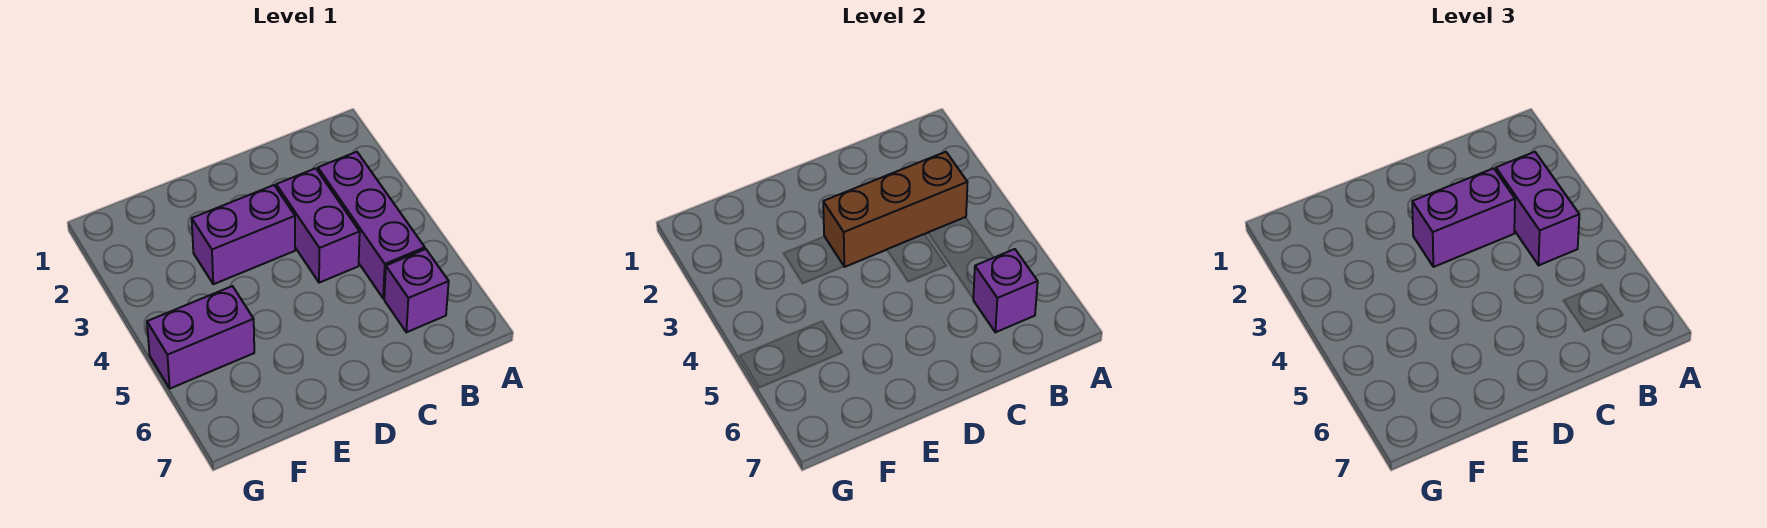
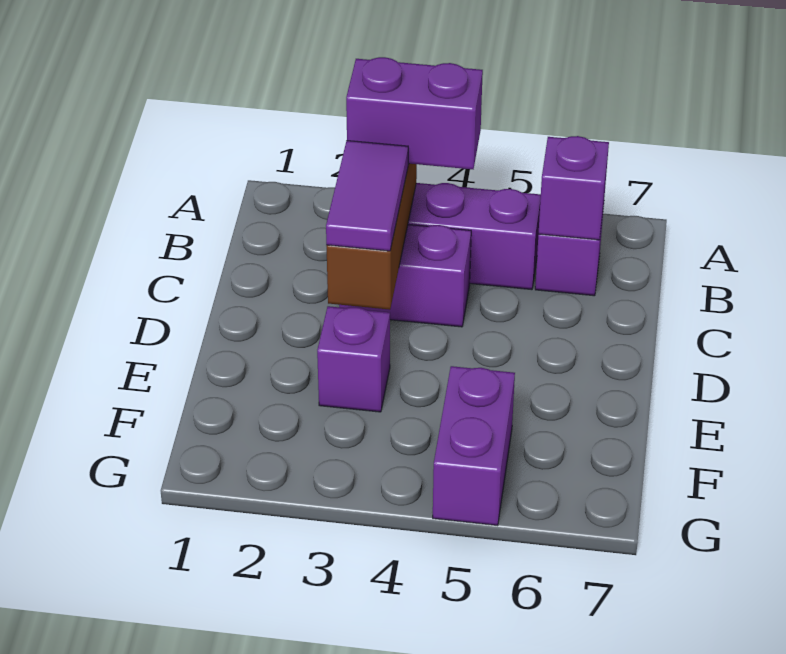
purple brick C3:D3 level 3 -> purple tile C3:D3 level 3
purple brick D3:E3 level 1 -> purple brick E3 level 1

